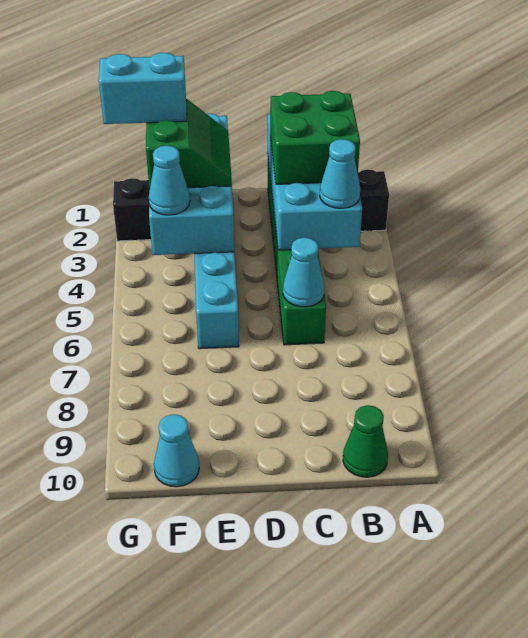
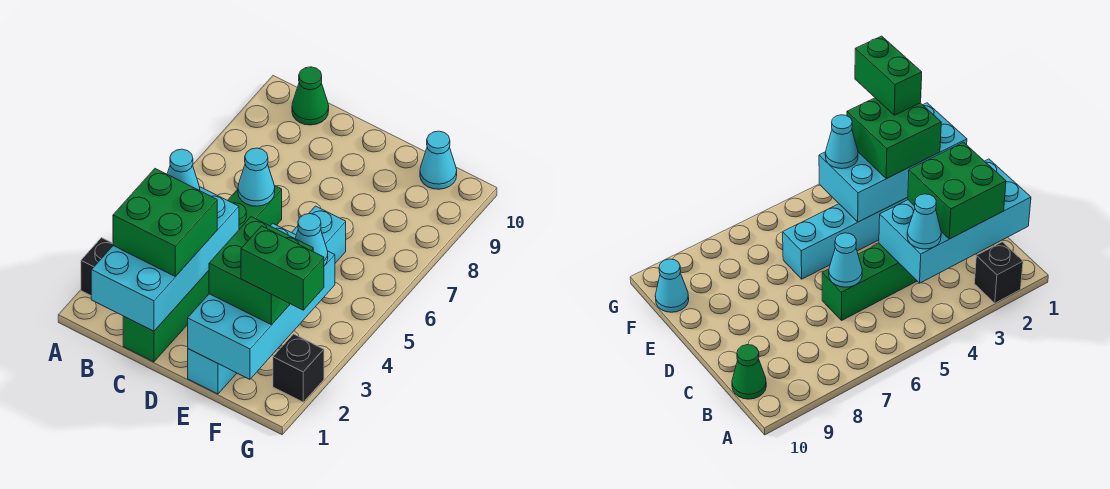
green slope E2:F3 level 3 top F -> green brick E2:F3 level 3
cyan brick F2:G2 level 4 -> green brick F2:G2 level 4

